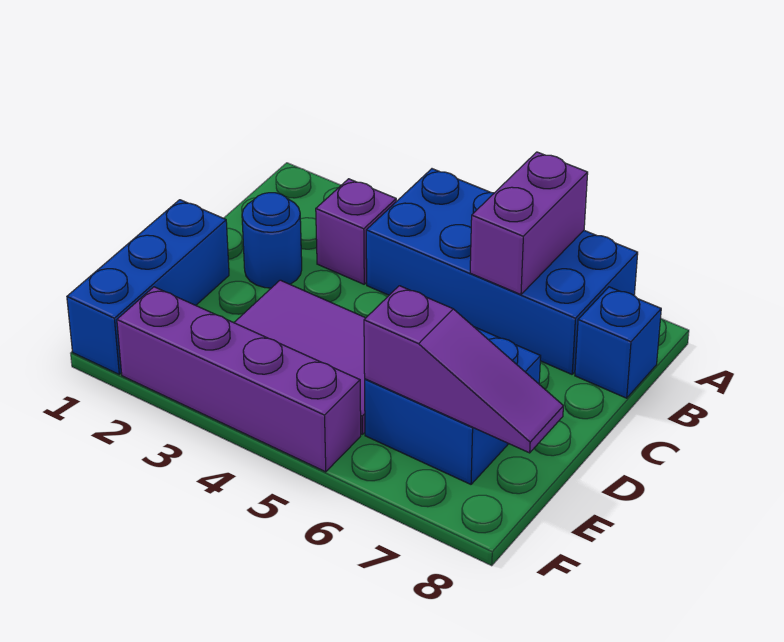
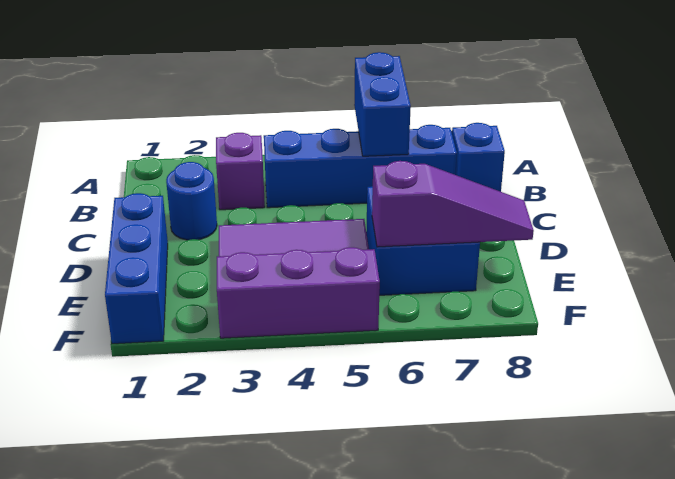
blue brick A4:B7 level 1 -> blue brick B4:B7 level 1
purple brick A6:B6 level 2 -> blue brick A6:B6 level 2
purple brick F2:F5 level 1 -> purple brick F3:F5 level 1

